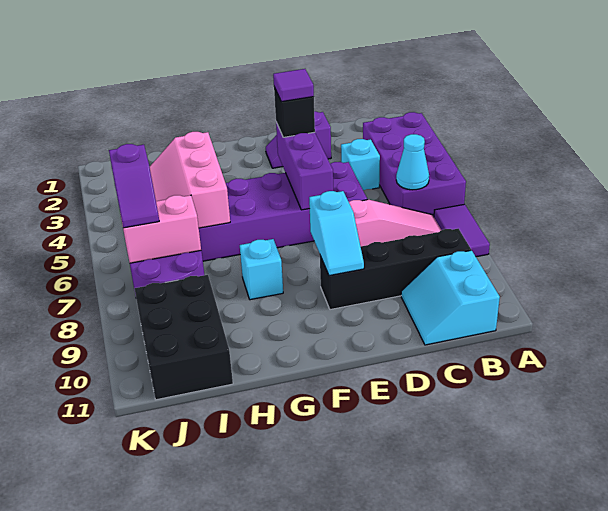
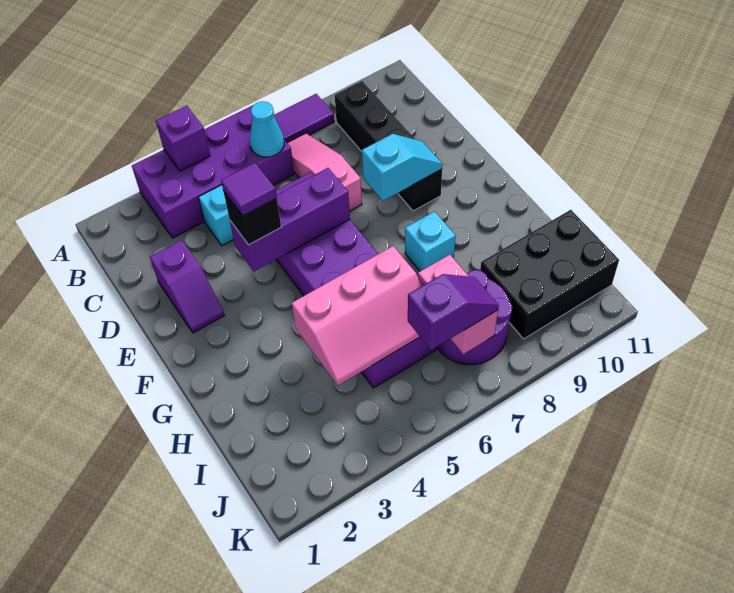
none -> purple brick A4 level 2
cyan slope B10:C11 level 1 top B -> none

